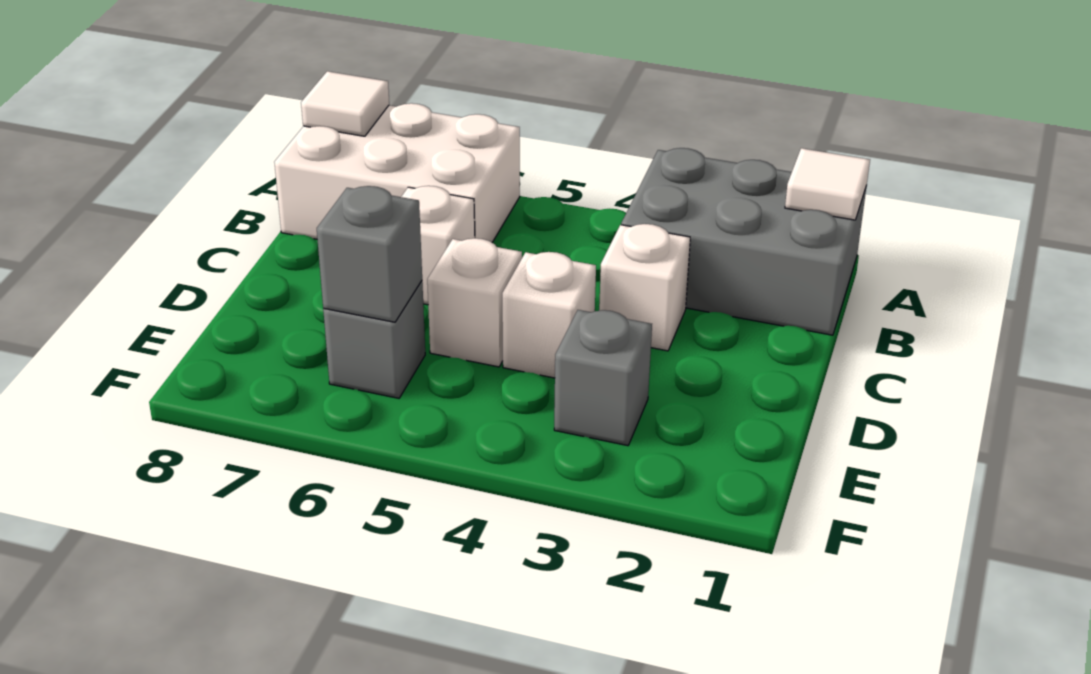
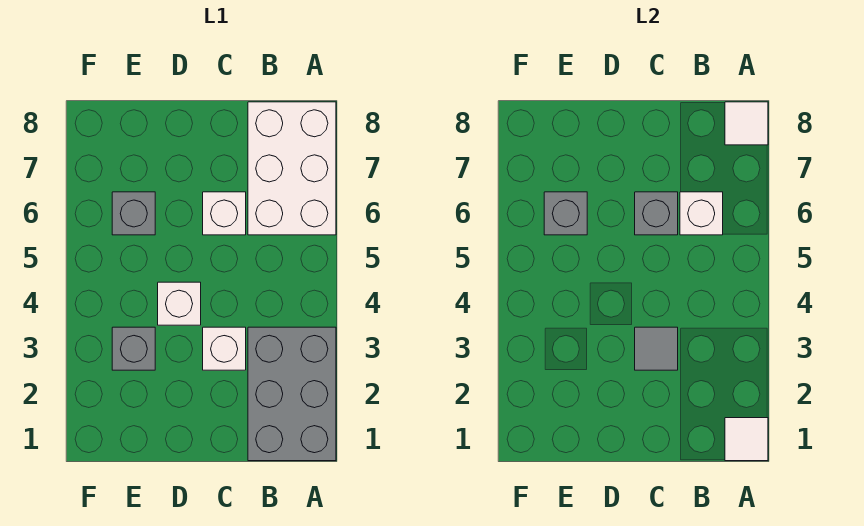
none -> grey tile C3 level 2
none -> grey brick C6 level 2
white brick D5 level 1 -> white brick B6 level 2

